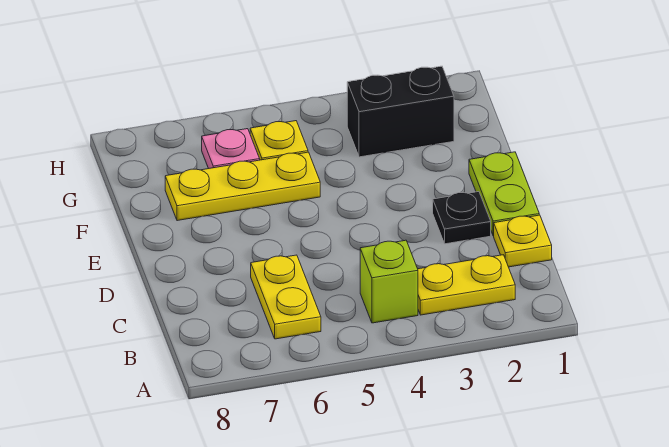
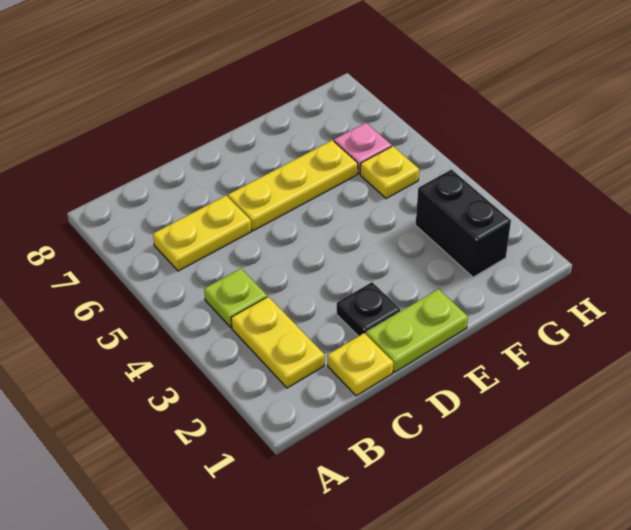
lime brick B4 level 1 -> lime plate B4 level 1
yellow plate F5:F7 level 1 -> yellow plate D6:F6 level 1

